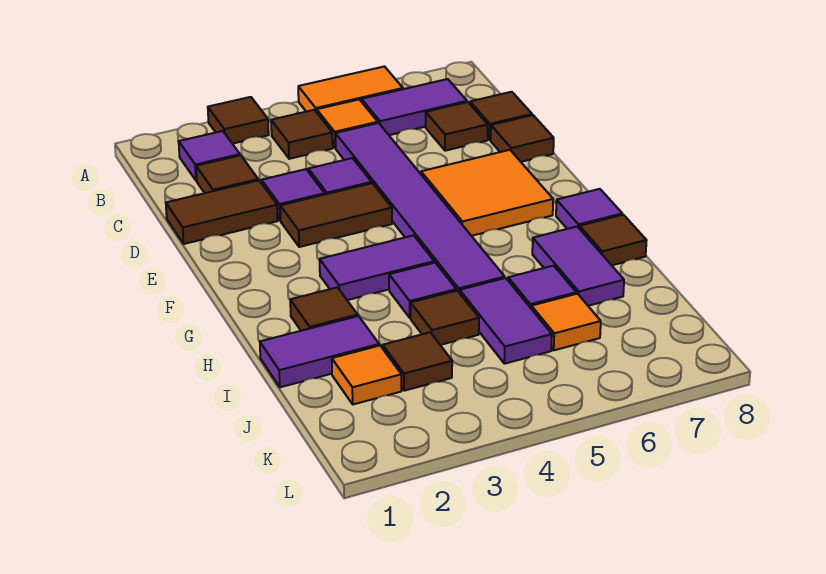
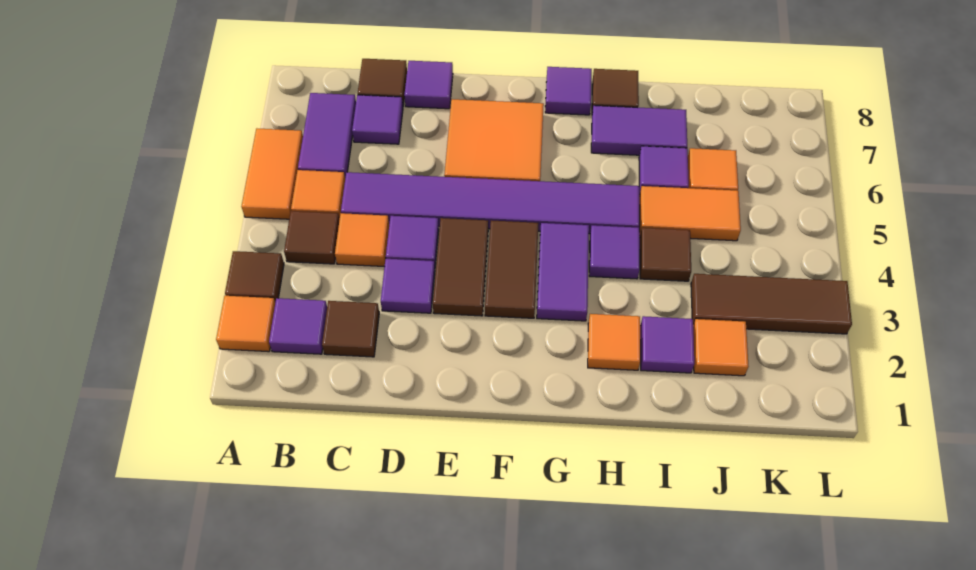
none -> orange tile A2 level 1
none -> orange tile C4 level 1
brown tile C7 level 1 -> purple tile C7 level 1
brown tile D1:D2 level 1 -> brown tile F3:F4 level 1
brown tile D8 level 1 -> purple tile D8 level 1
brown tile H2 level 1 -> orange tile H2 level 1
purple tile I1:I2 level 1 -> purple tile I2 level 1
purple tile I5:J5 level 1 -> orange tile I5:J5 level 1
brown tile J3 level 1 -> brown tile J3:L3 level 1

